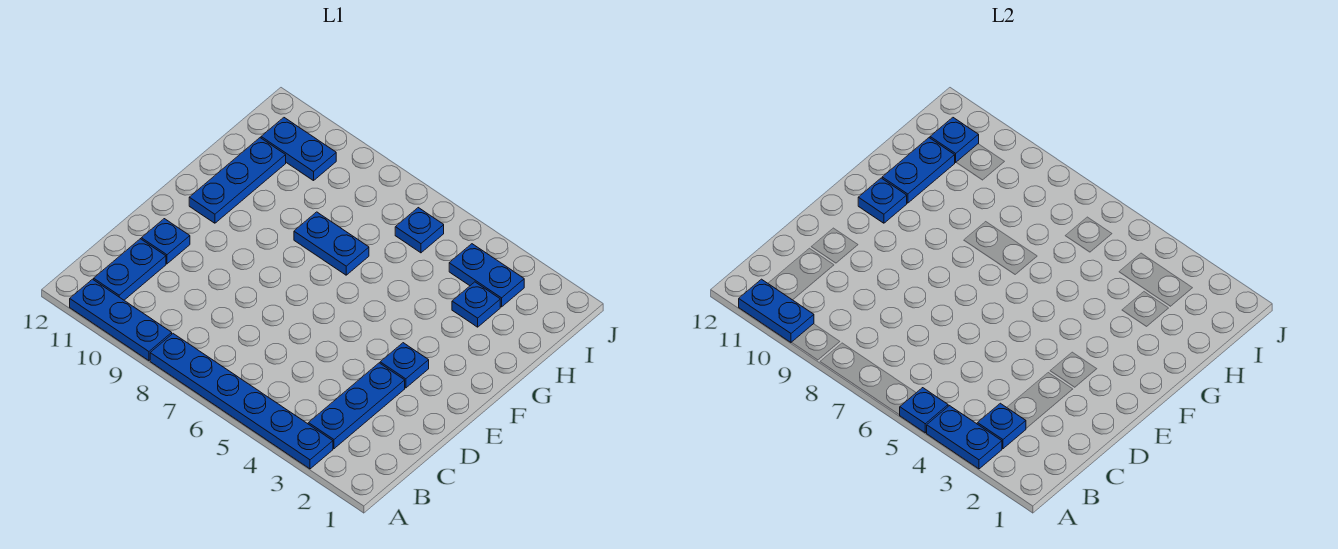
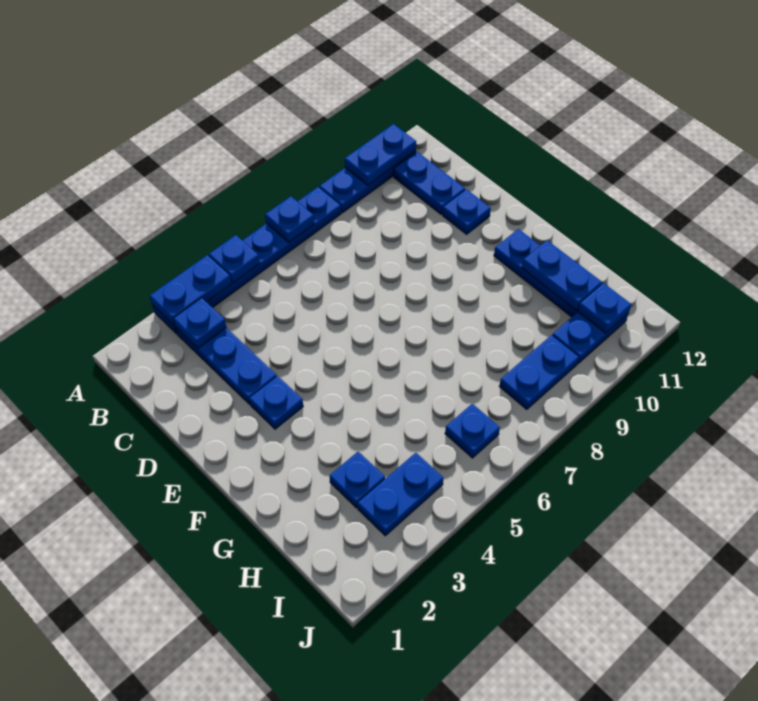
blue plate F11 level 2 -> blue plate A7 level 2
blue plate G7:G8 level 1 -> blue plate I8:I9 level 1

